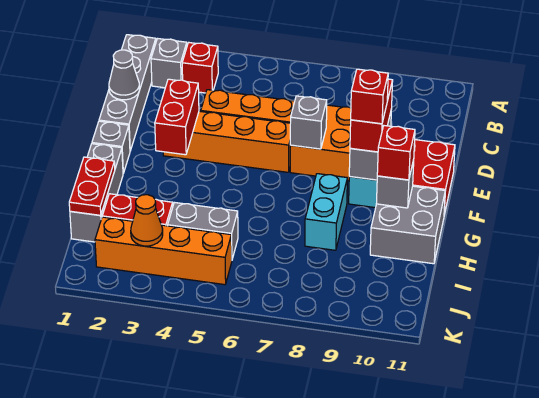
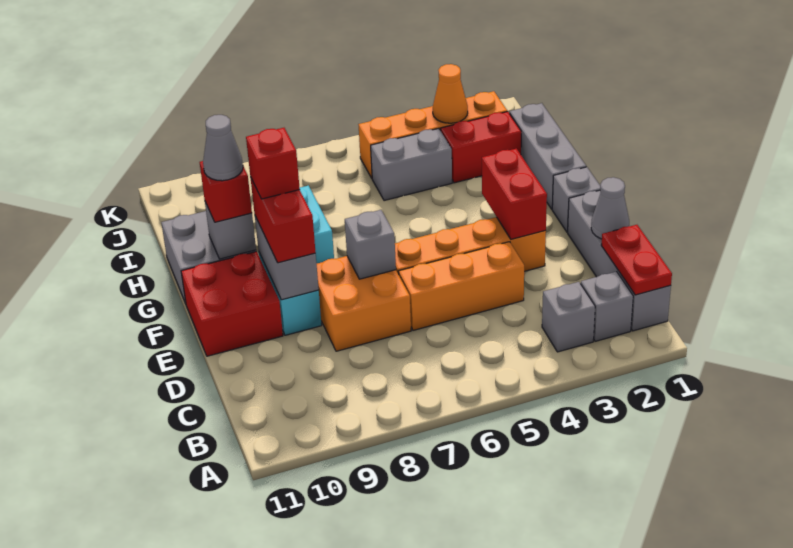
red brick B3 level 1 -> grey brick B3 level 1
none -> grey cone G10 level 4
red plate H1:I1 level 2 -> red plate B1:C1 level 2

